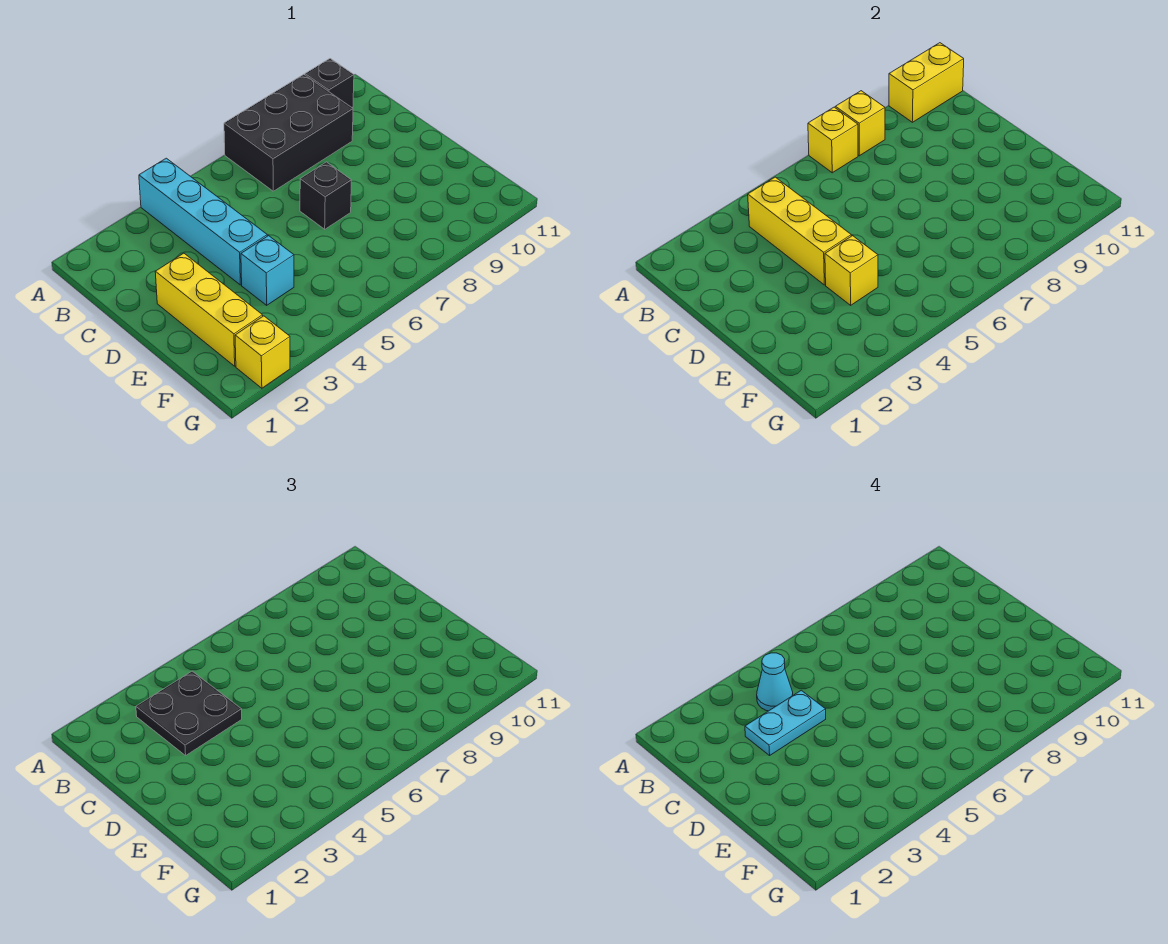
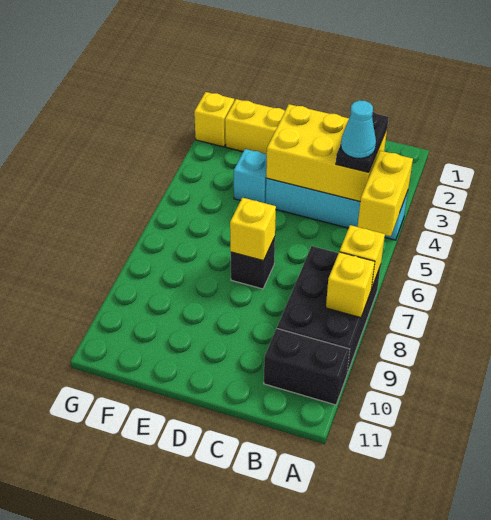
black brick A10 level 1 -> black brick A10:B10 level 1
yellow brick A10:A11 level 2 -> yellow brick A4:A5 level 2
black plate B3:C4 level 3 -> black plate B3:B4 level 3
yellow brick B4:D4 level 2 -> yellow brick B3:D4 level 2
cyan plate C3:C4 level 4 -> none
yellow brick E4 level 2 -> yellow brick D7 level 2

